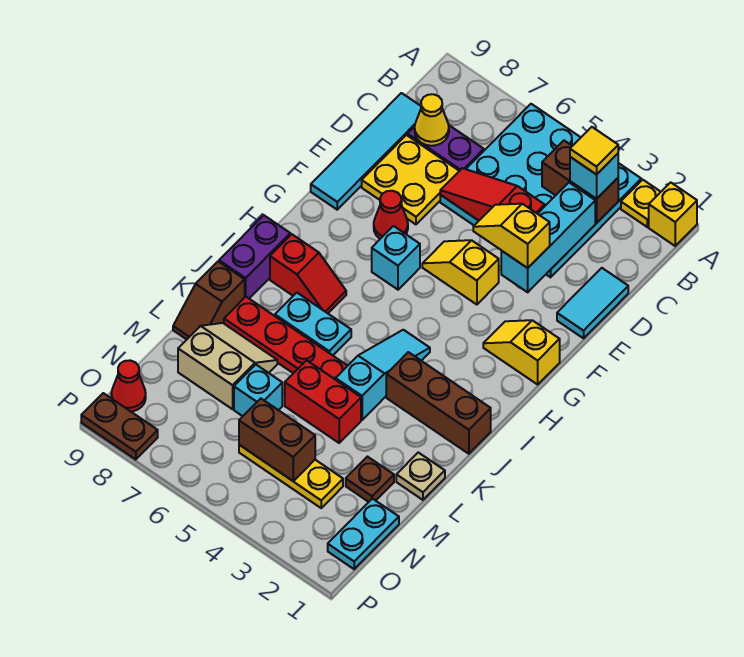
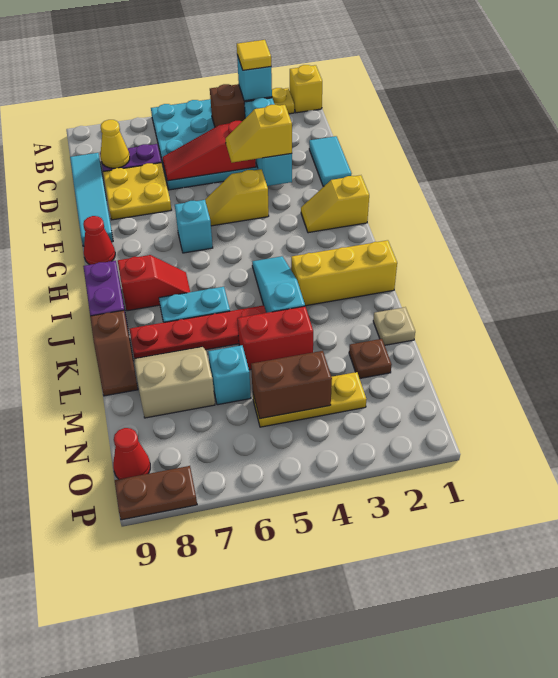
red cone F7 level 1 -> red cone G9 level 1
brown brick J1:J3 level 1 -> yellow brick J1:J3 level 1
cyan plate N1:O1 level 1 -> none

